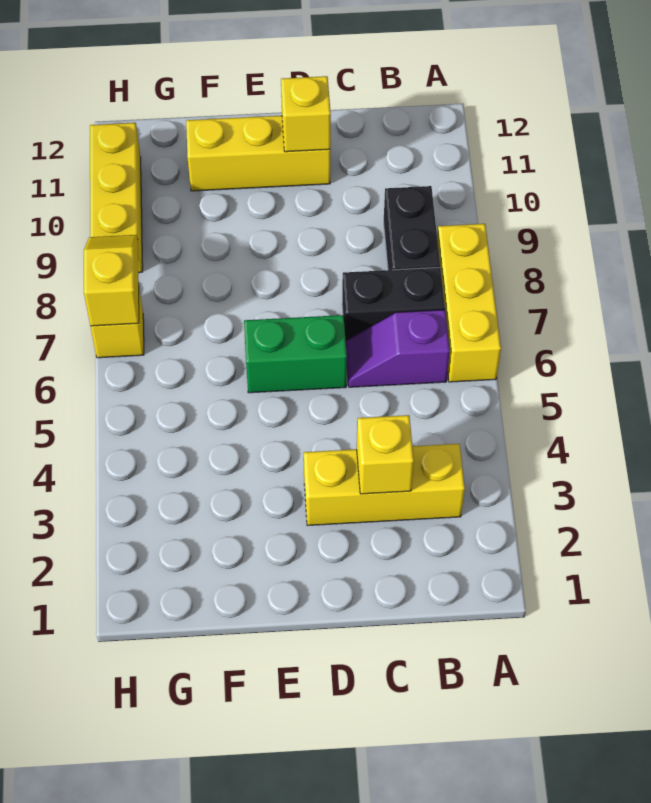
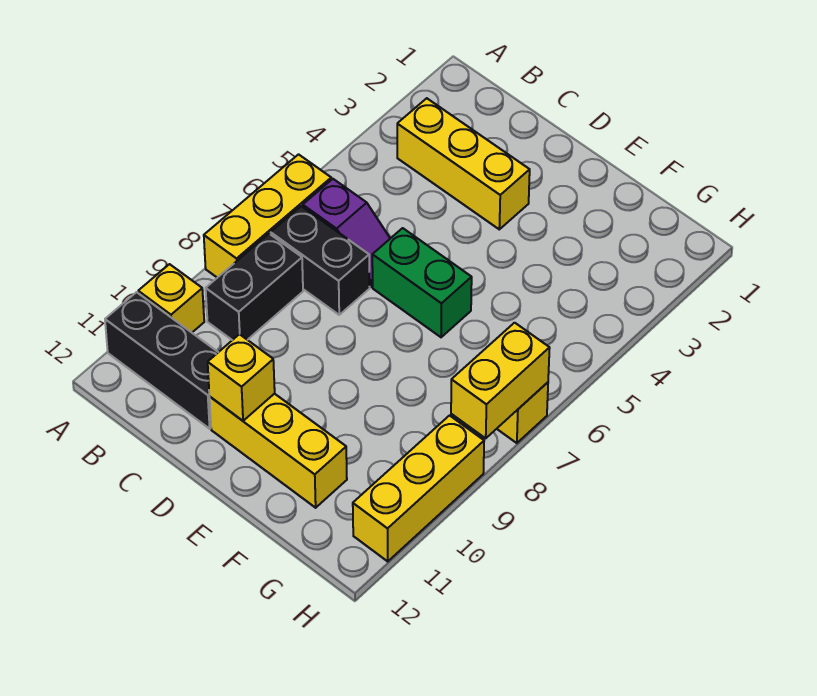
none -> black brick A11:C11 level 1
yellow brick C3 level 2 -> yellow brick A10 level 1
yellow slope H7:H8 level 2 top 7 -> yellow brick H7:H8 level 2

